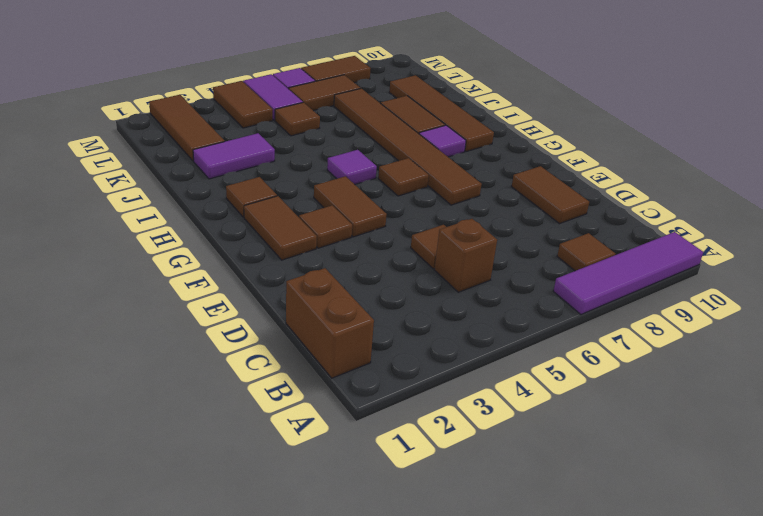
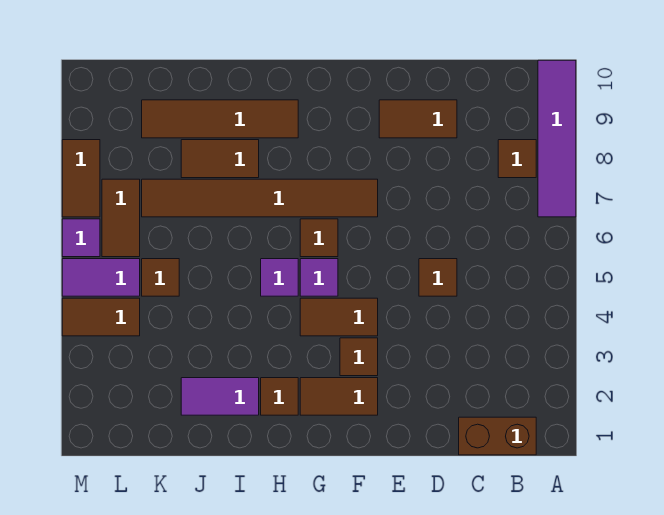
brown brick C5 level 1 -> none
purple tile H8 level 1 -> purple tile G5 level 1
purple tile J2:J3 level 1 -> purple tile I2:J2 level 1
brown tile K2:M2 level 1 -> none

